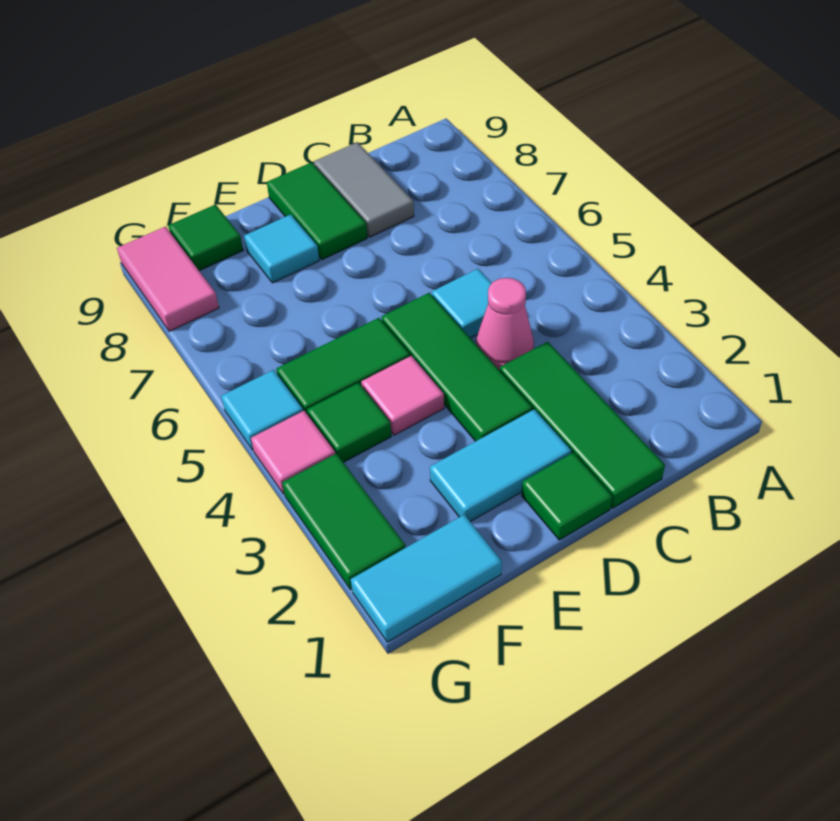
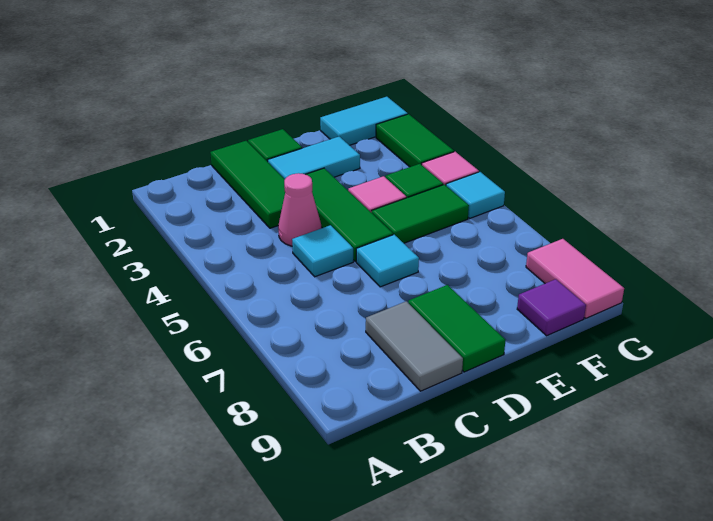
cyan tile E8 level 1 -> cyan tile D6 level 1
green tile F9 level 1 -> purple tile F9 level 1

